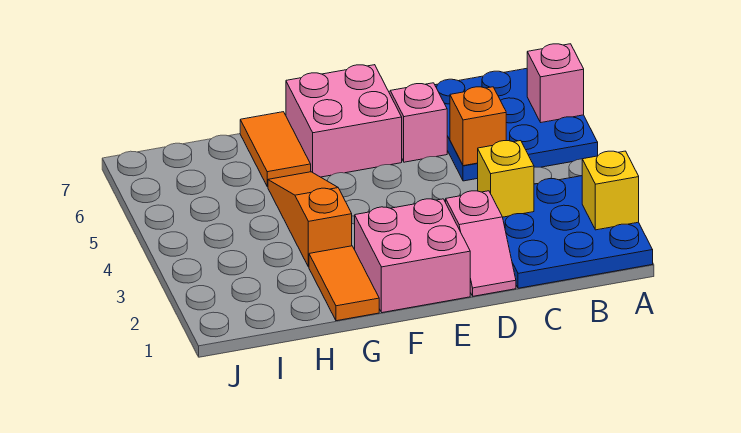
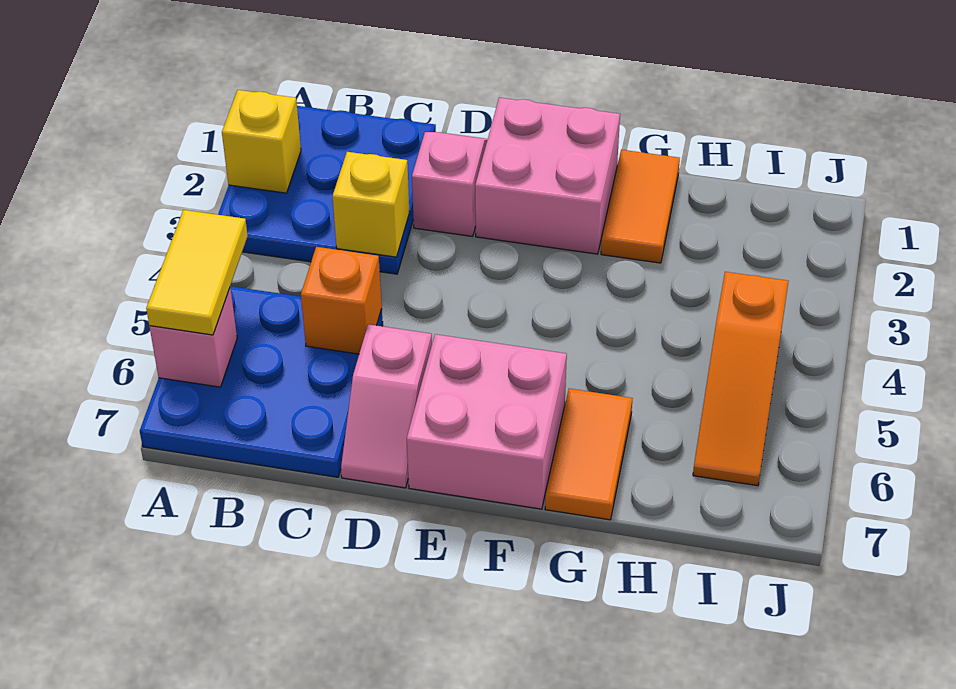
none -> yellow tile A5:A6 level 3
orange slope G3:G5 level 1 top 3 -> orange slope I4:I6 level 1 top 4

